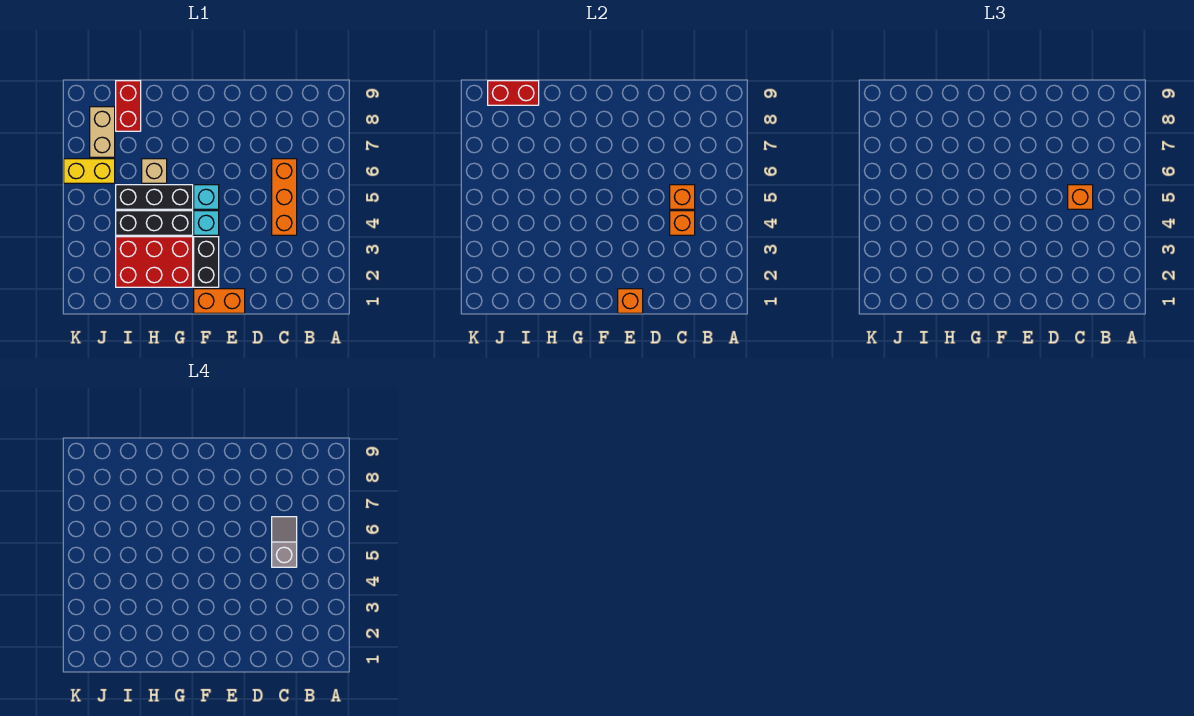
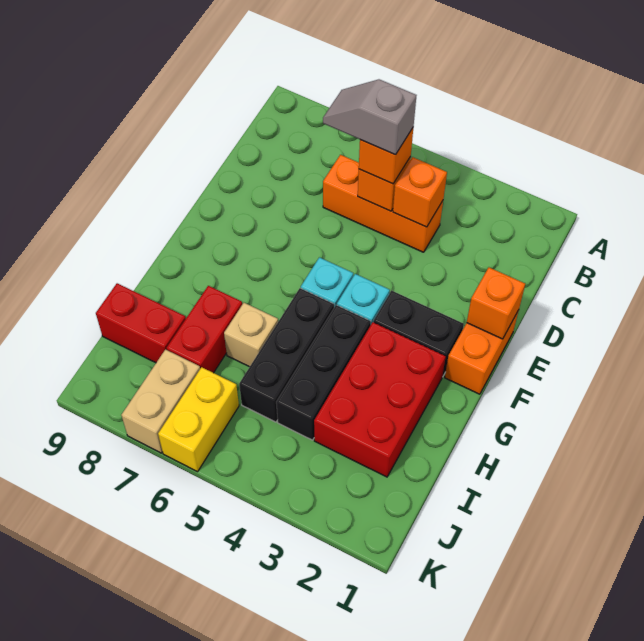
red brick I9:J9 level 2 -> red brick H7:I7 level 1
tan brick J7:J8 level 1 -> tan brick J7:K7 level 1

